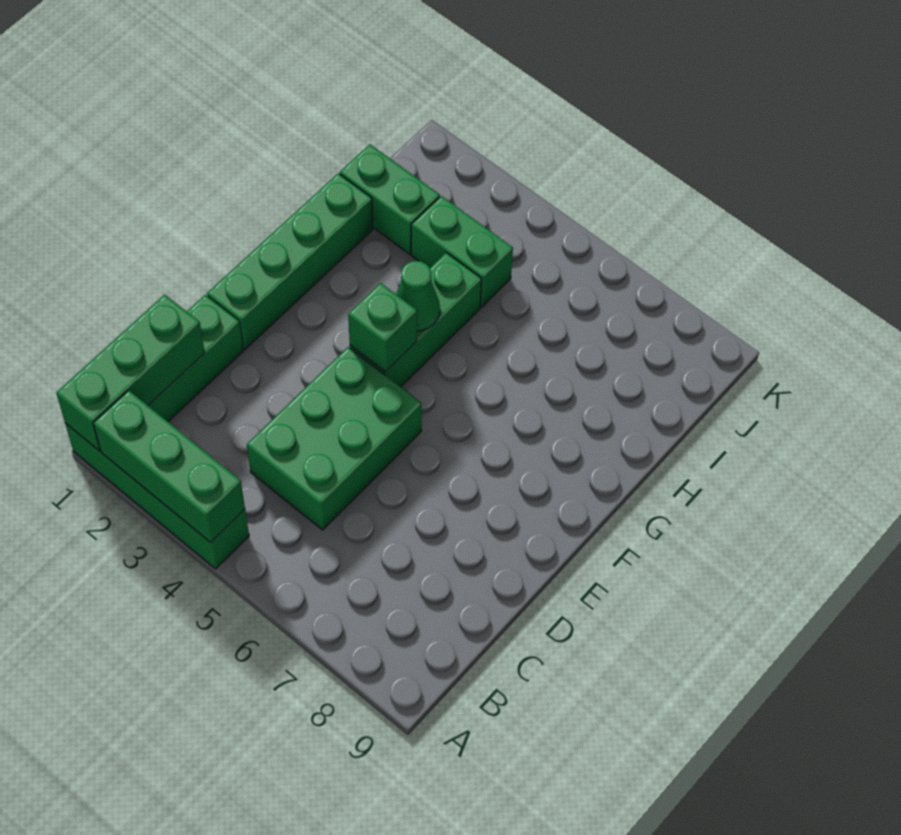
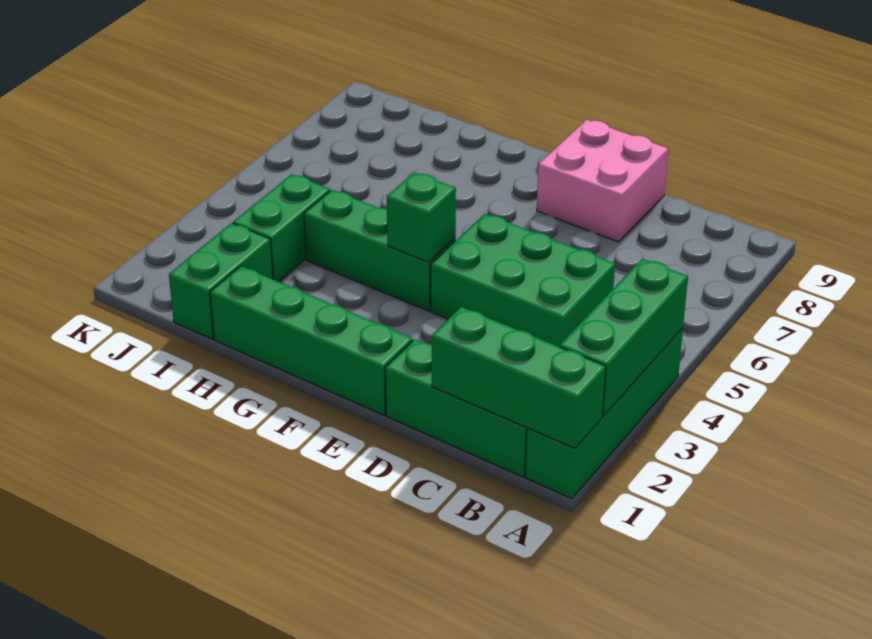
none -> pink brick D8:E9 level 1
green cone G4 level 2 -> none

